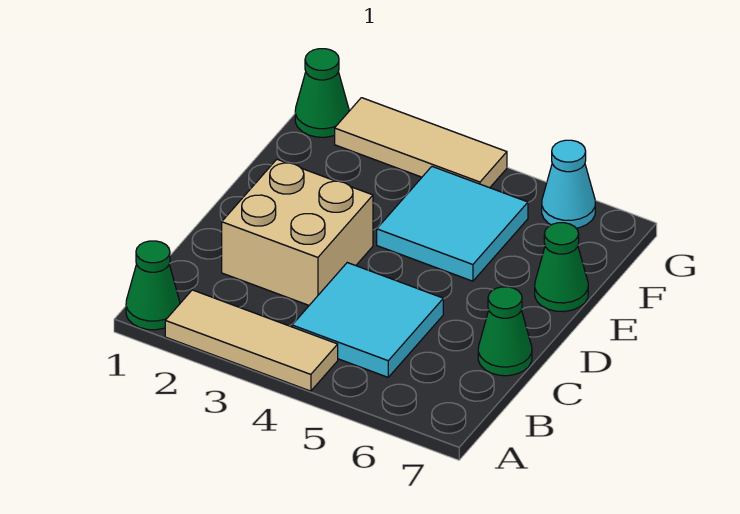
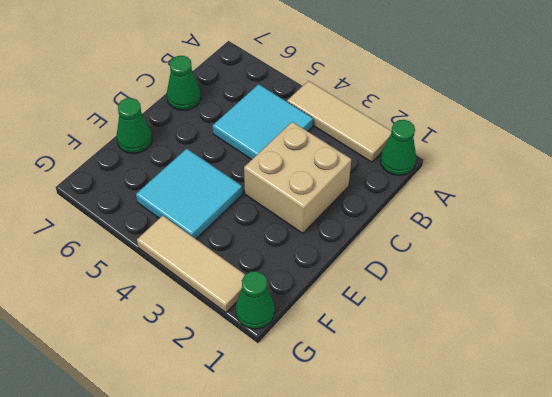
cyan cone G6 level 1 -> none

